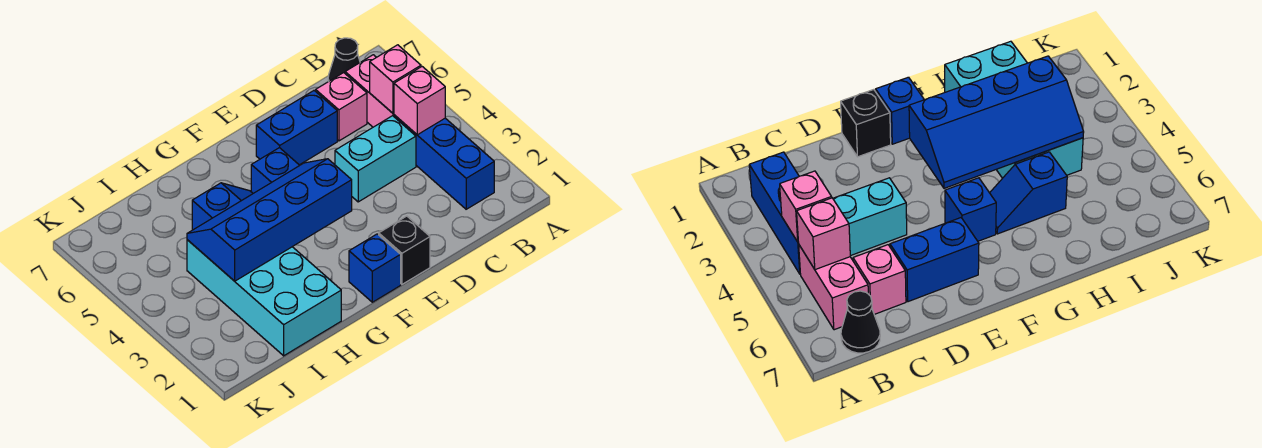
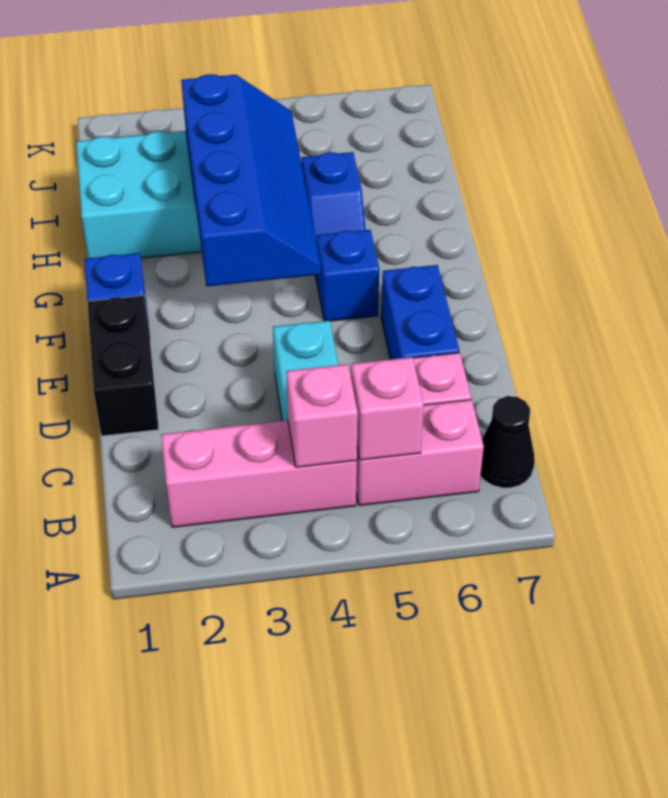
blue brick B2:B4 level 1 -> pink brick B2:B4 level 1
black brick E1 level 1 -> black brick D1:E1 level 1

